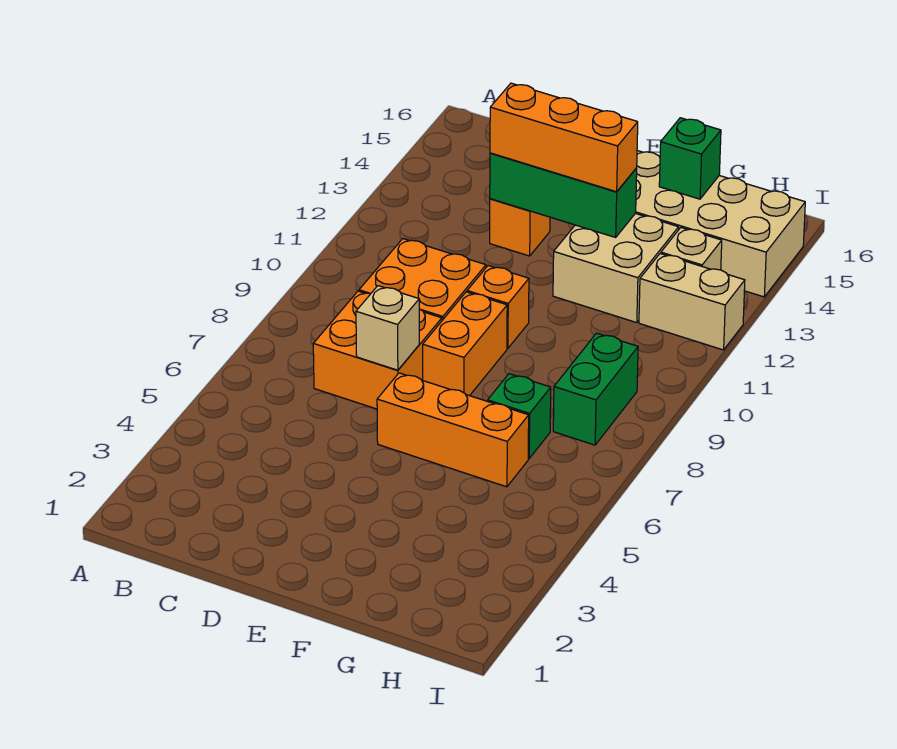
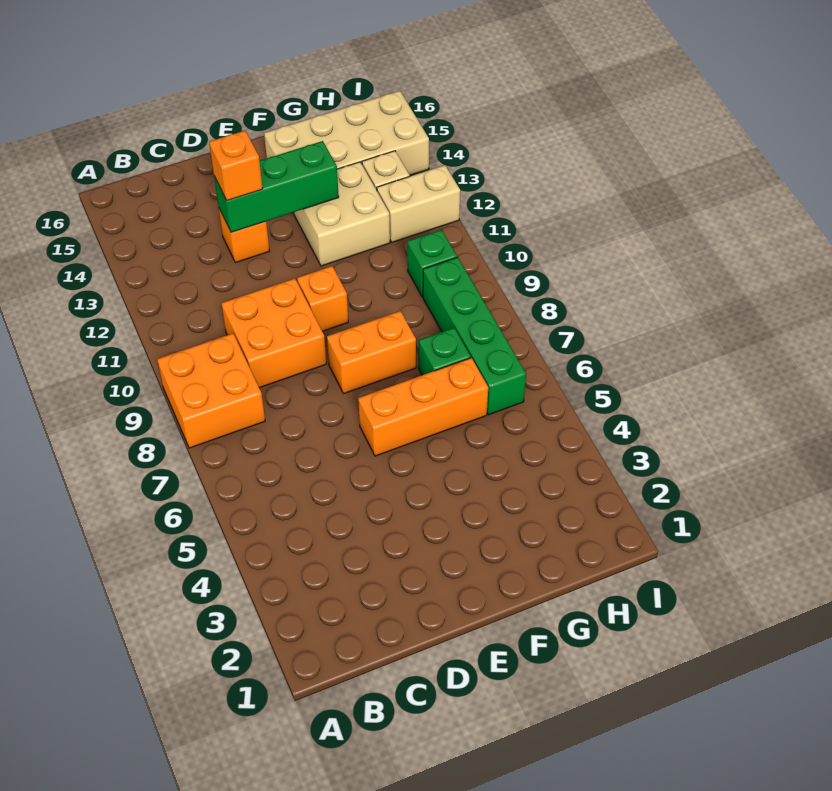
orange brick C7:D8 level 1 -> orange brick A8:B9 level 1
tan brick D7 level 2 -> none
orange brick D13:F13 level 3 -> orange brick D13 level 3
orange brick E8:E9 level 1 -> orange brick E8:F8 level 1
green brick G15 level 2 -> green brick H10 level 1
green brick H8:H9 level 1 -> green brick H6:H9 level 1

